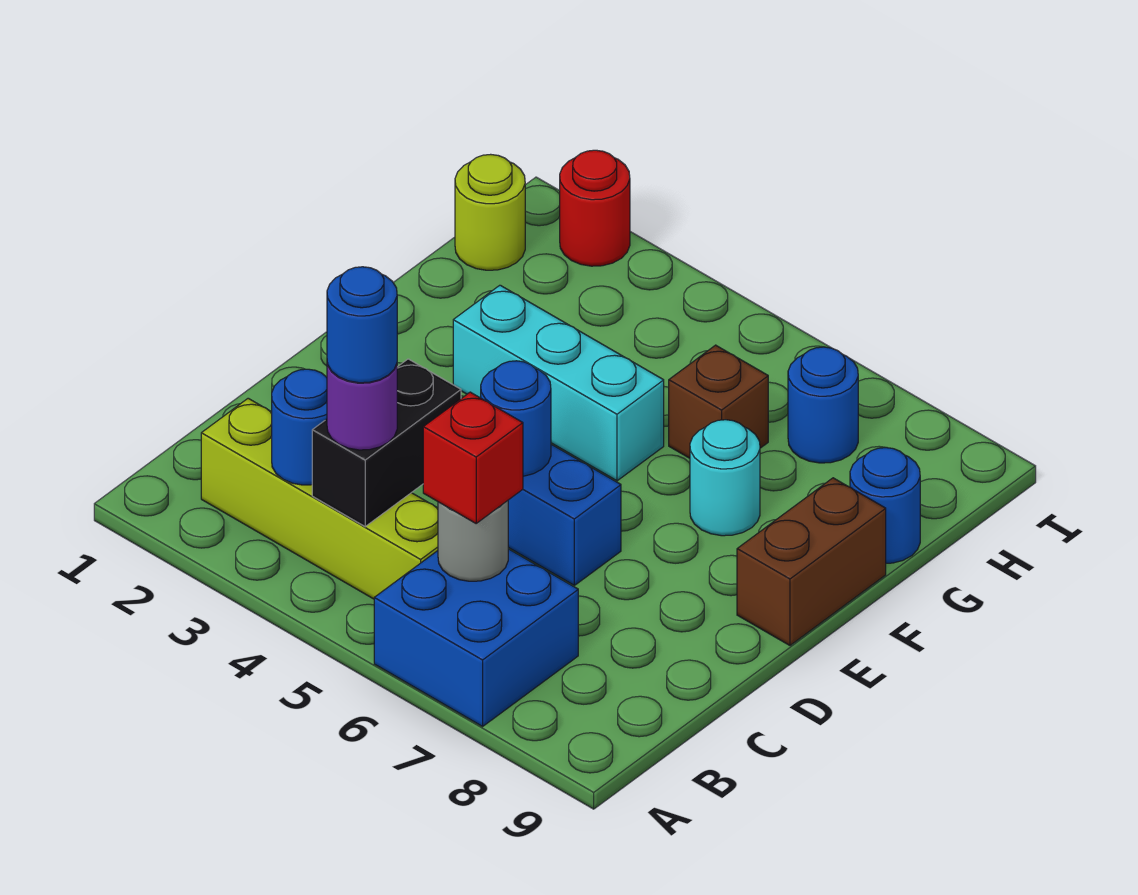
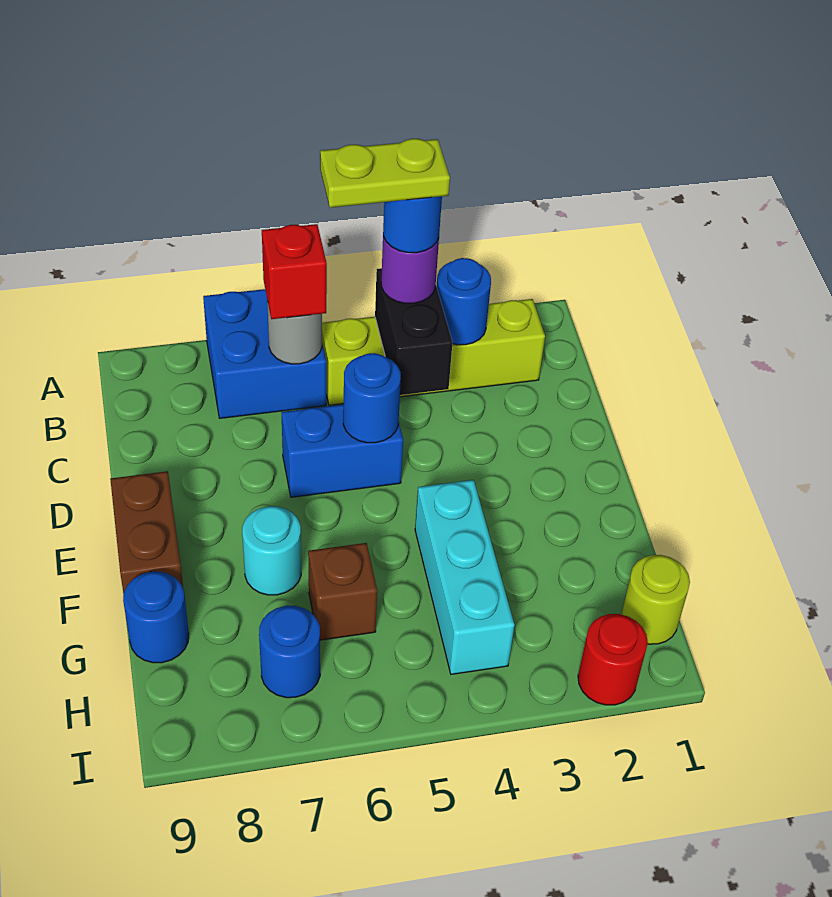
none -> lime plate B4:B5 level 5
cyan brick F3:F5 level 1 -> cyan brick F4:H4 level 1

